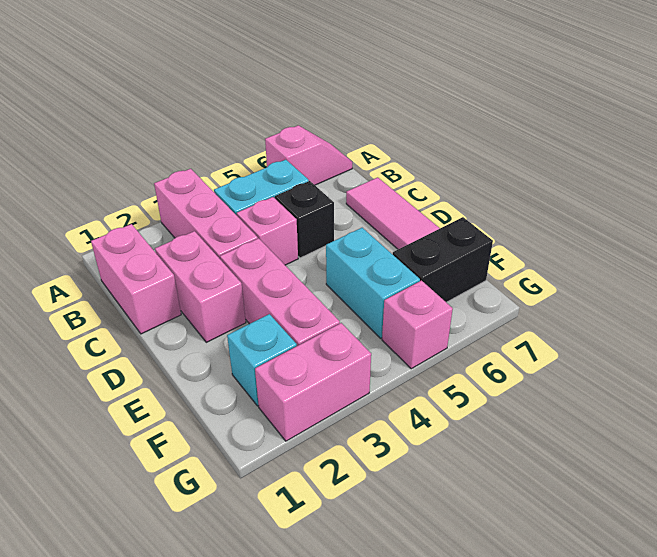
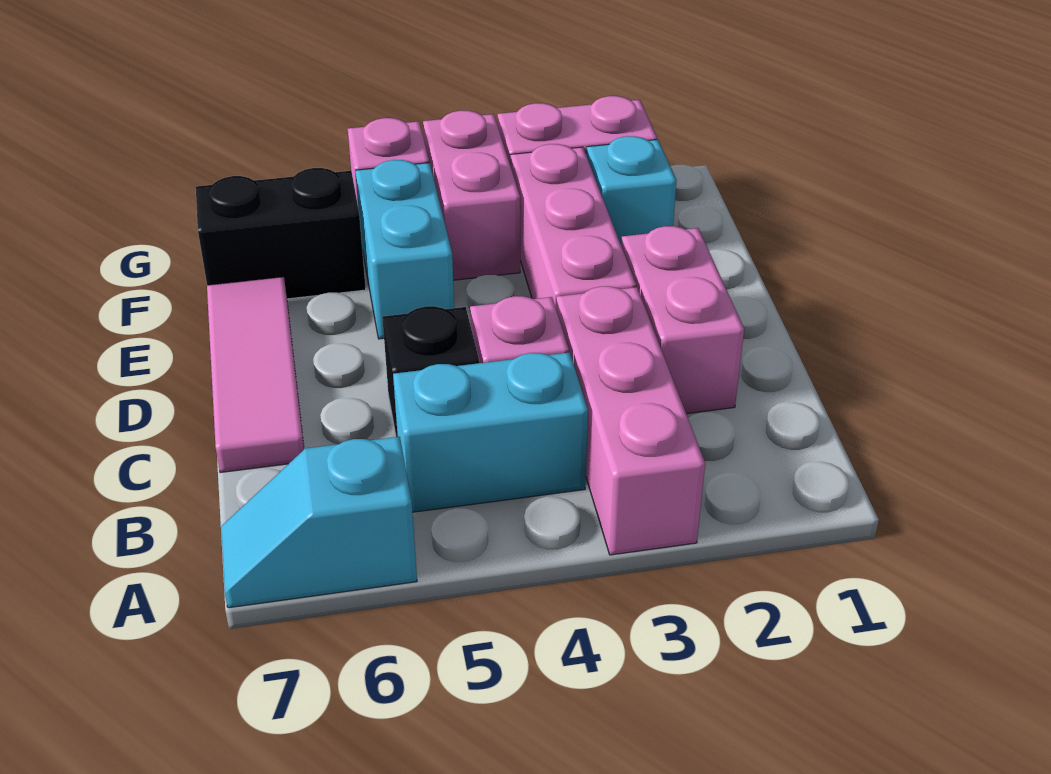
pink slope A6:A7 level 1 top 6 -> cyan slope A6:A7 level 1 top 6
pink brick B1:C1 level 1 -> pink brick F4:G4 level 1

